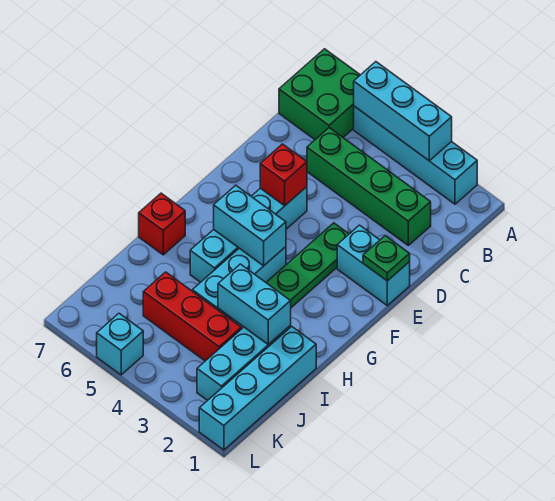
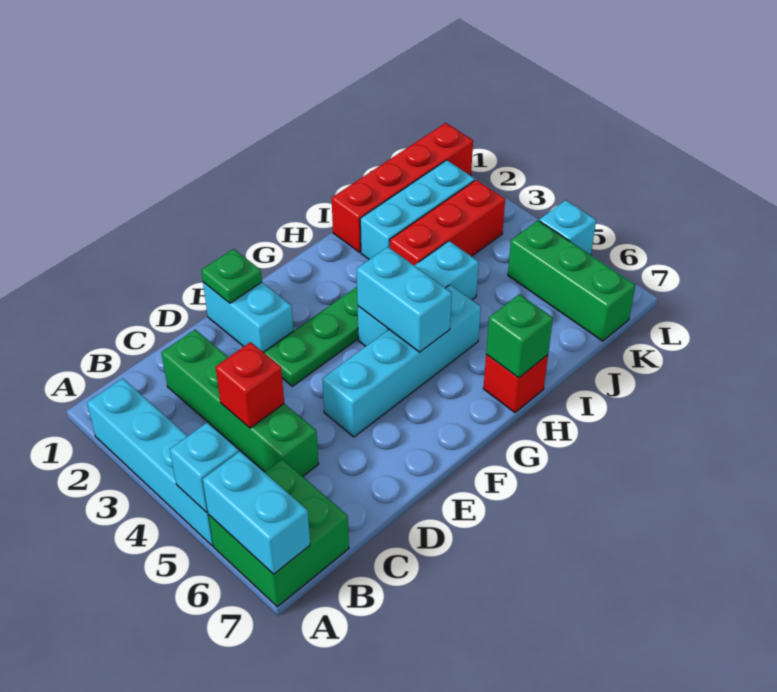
cyan brick A3:A5 level 2 -> cyan brick A5 level 2
red brick E5 level 2 -> red brick C4 level 2
none -> green brick H7 level 2
cyan brick I1:L1 level 1 -> red brick I1:L1 level 1
cyan brick I2:I3 level 2 -> cyan brick A6:A7 level 2
red brick J3:J5 level 1 -> red brick I3:K3 level 1
none -> green brick K5:K7 level 1

